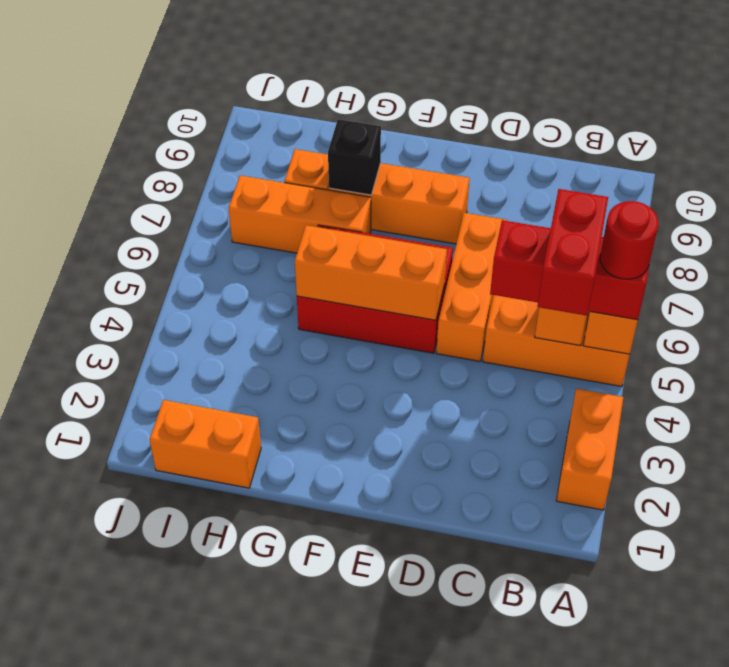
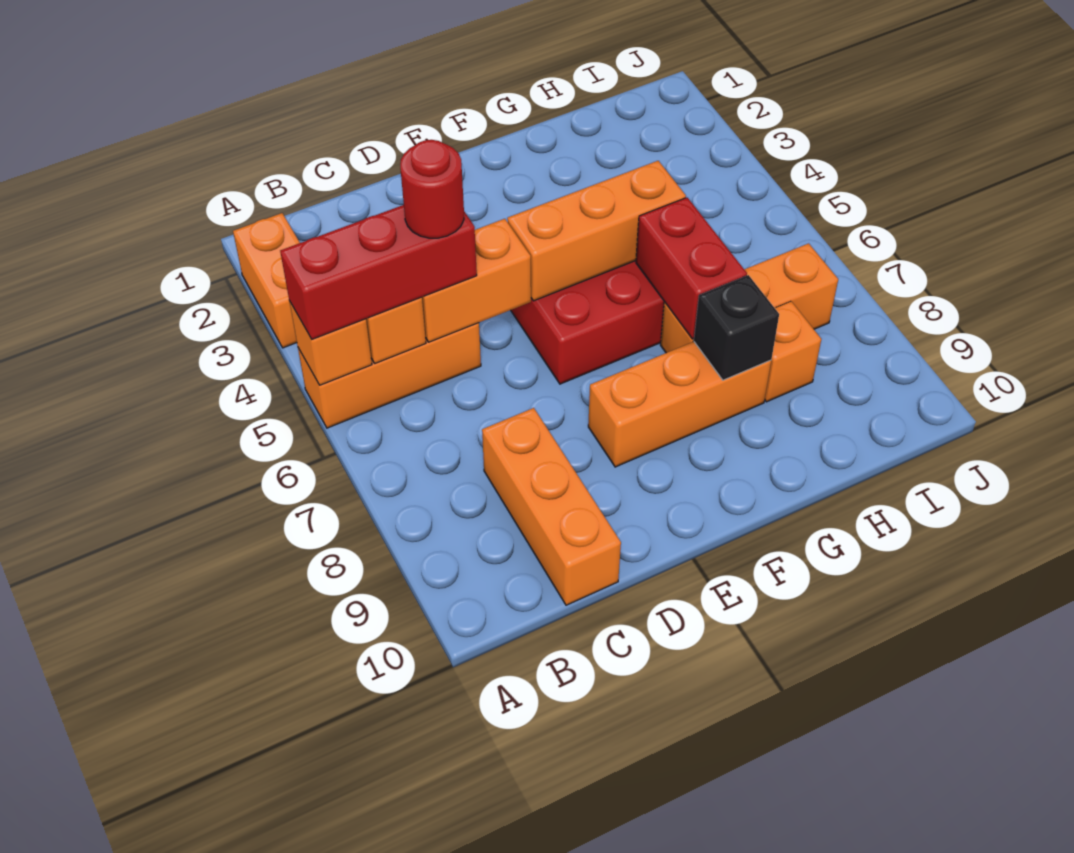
red round brick A5 level 4 -> red round brick C5 level 4
red brick B4:B5 level 4 -> red brick G6:G7 level 2
orange brick D5:D7 level 1 -> orange brick C8:C10 level 1
orange brick H1:I1 level 1 -> orange brick C5:D5 level 2

